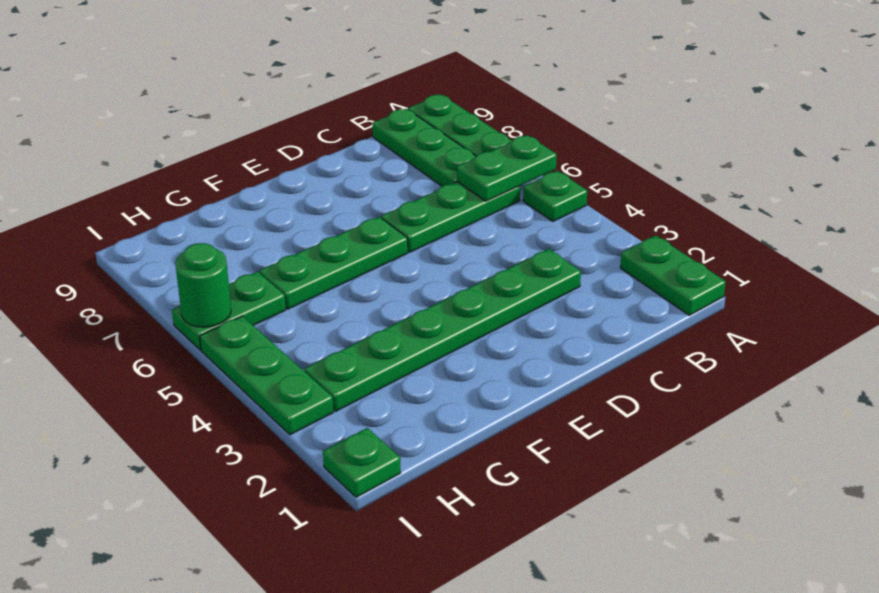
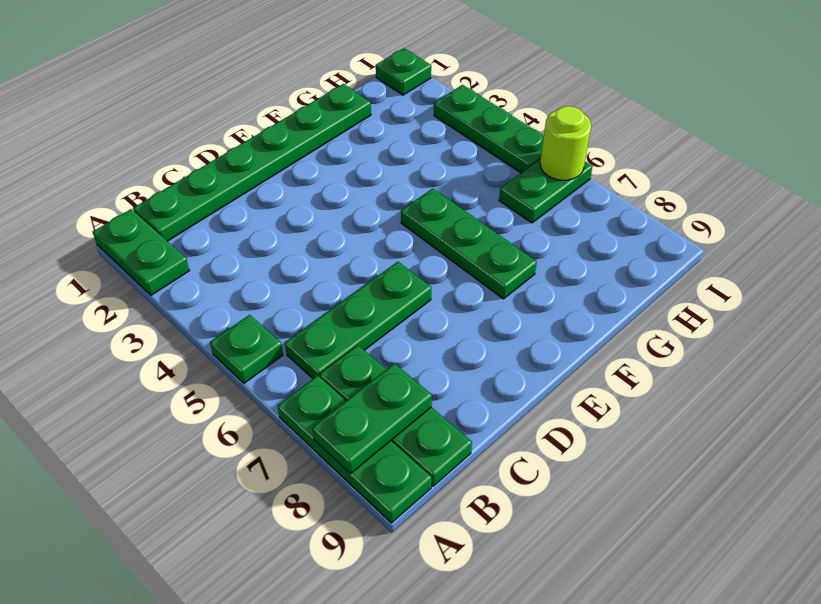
green plate A6:B6 level 2 -> green plate A8:B8 level 2
green plate C3:H3 level 1 -> green plate B1:G1 level 1
green plate E6:G6 level 1 -> green plate F5:F7 level 1
green round brick I6 level 2 -> lime round brick I6 level 2

